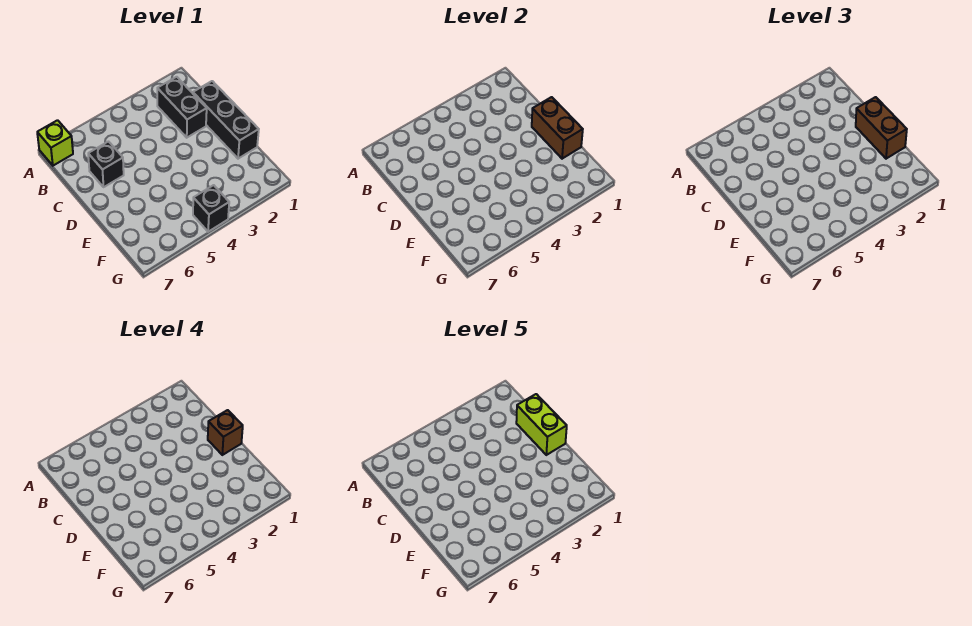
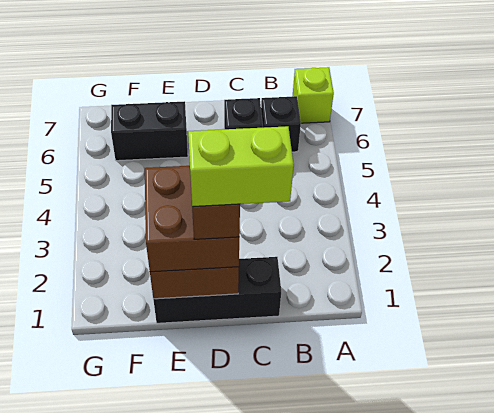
black brick B2:C2 level 1 -> black brick E6:F6 level 1
brown brick D1:E1 level 3 -> brown brick D1:E2 level 3
black brick G4 level 1 -> black brick B6 level 1

